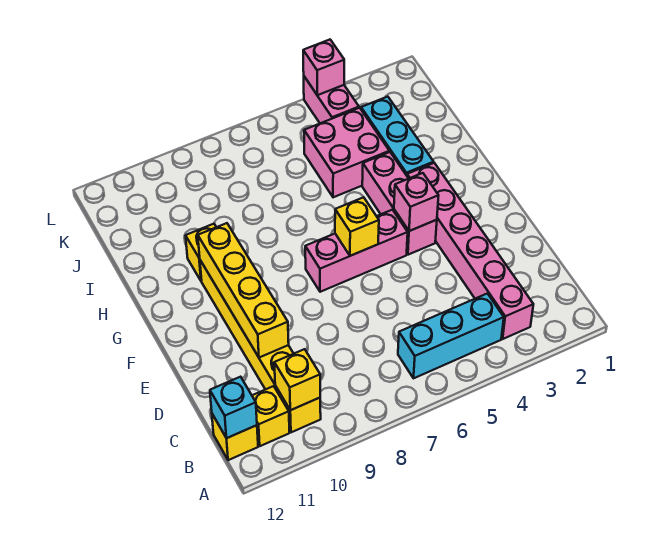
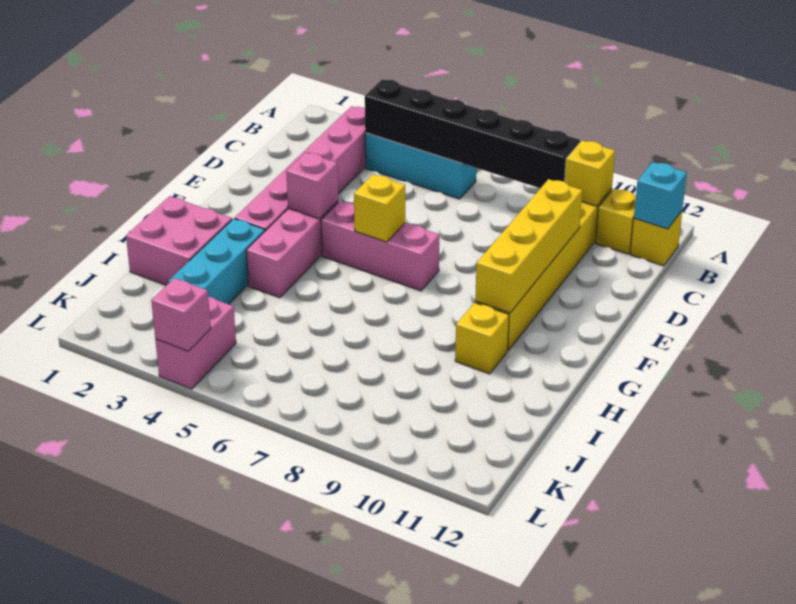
none -> black brick B4:B9 level 2
pink brick I4:J5 level 1 -> pink brick H1:I2 level 1

